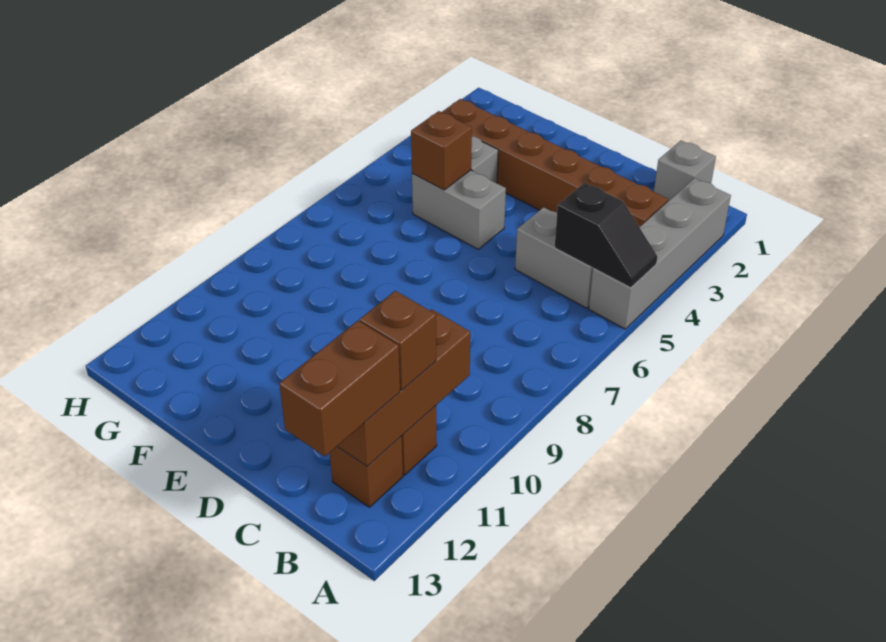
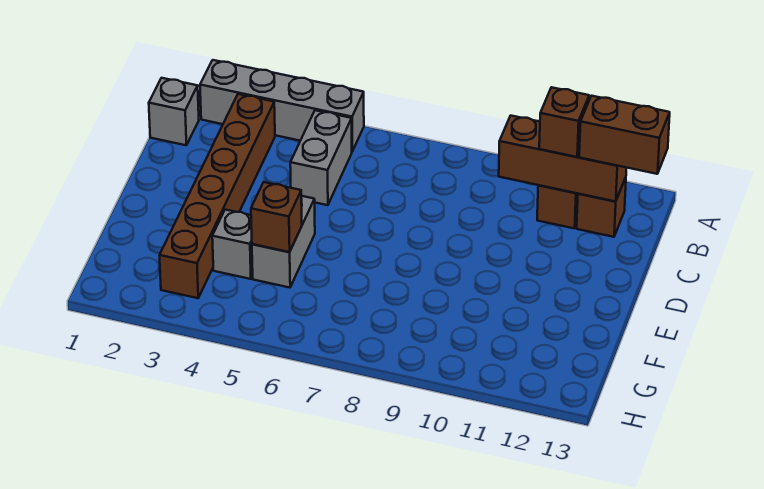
black slope A5:B5 level 2 top B -> none

